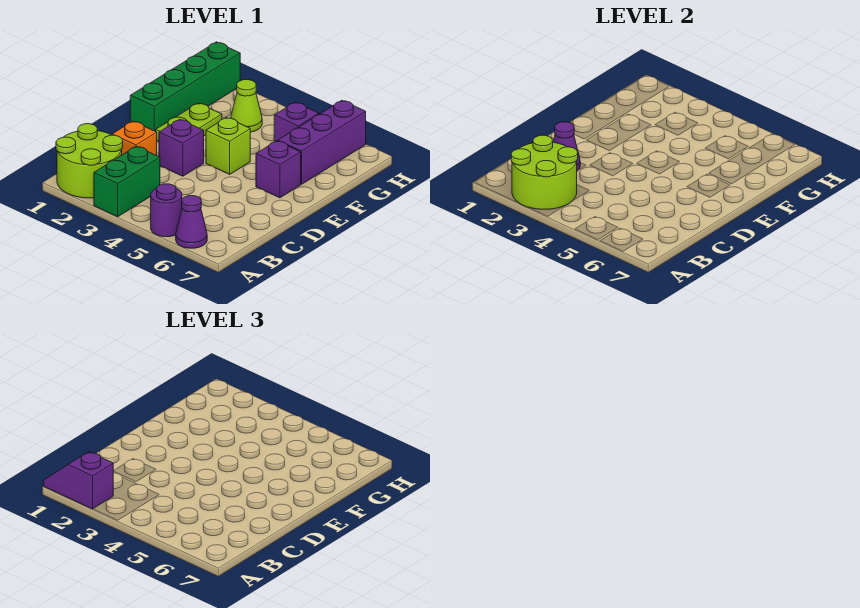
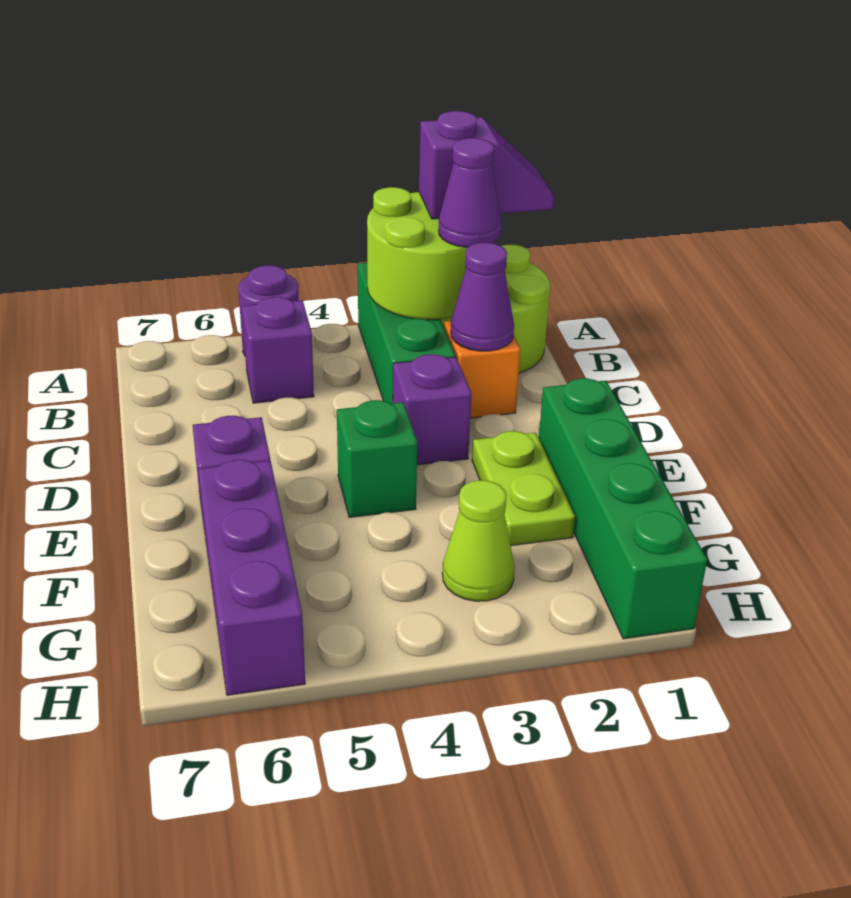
green brick A3:B3 level 1 -> green brick A3:C3 level 1
purple cone A6 level 1 -> purple cone B2 level 3
lime brick E4 level 1 -> green brick E4 level 1
purple brick G5 level 1 -> purple brick B5 level 1

